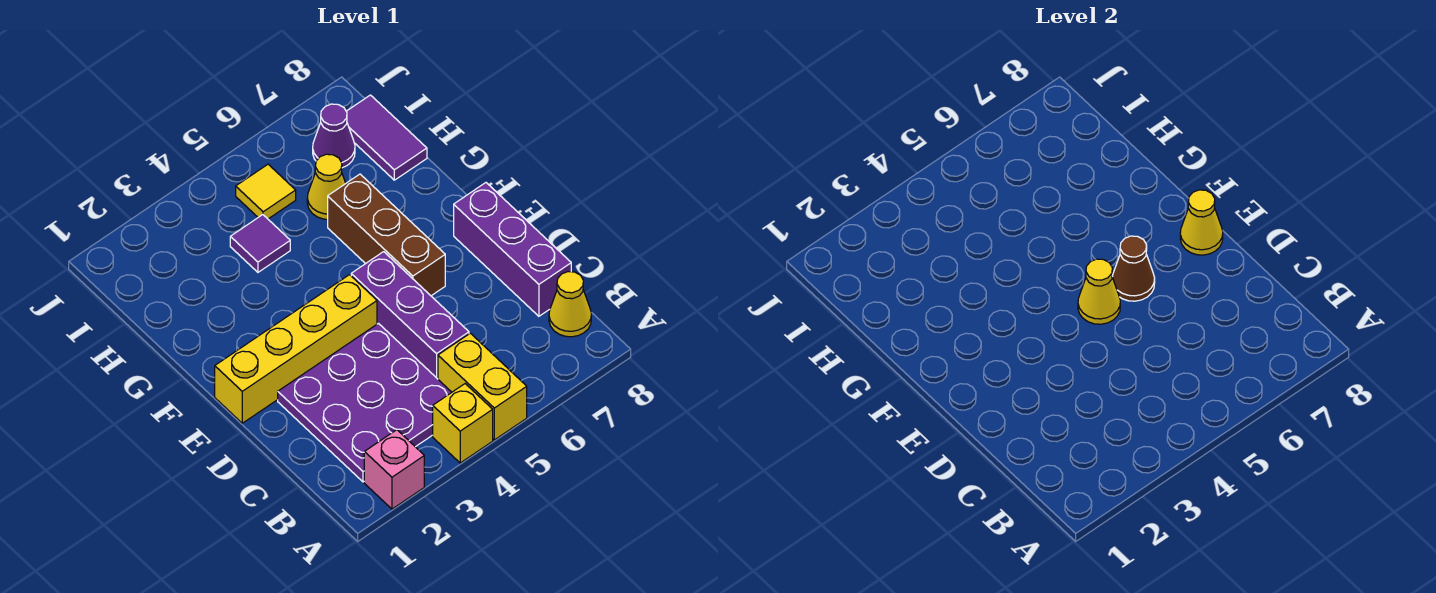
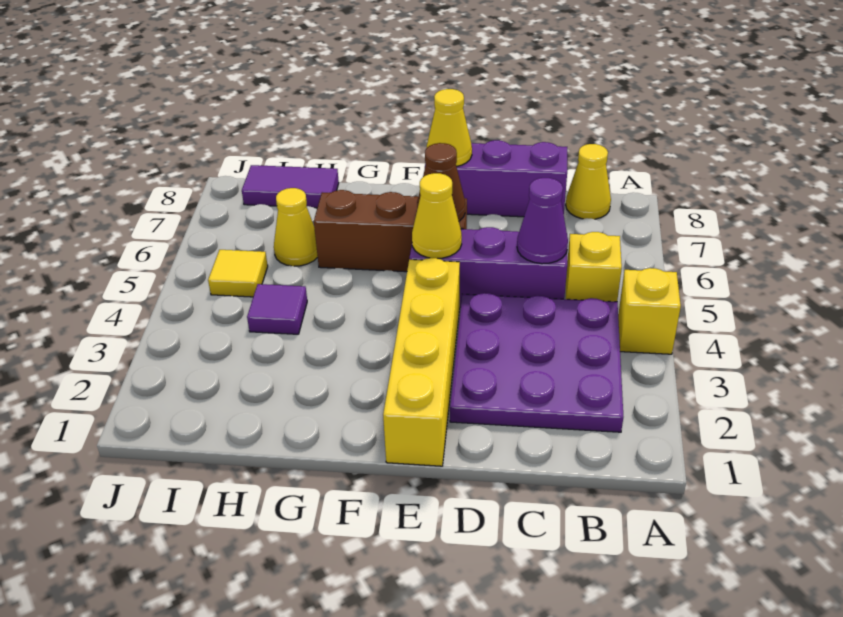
pink brick A2 level 1 -> none
yellow brick A5:B5 level 1 -> yellow brick B5 level 1
purple cone I7 level 1 -> purple cone C5 level 2

